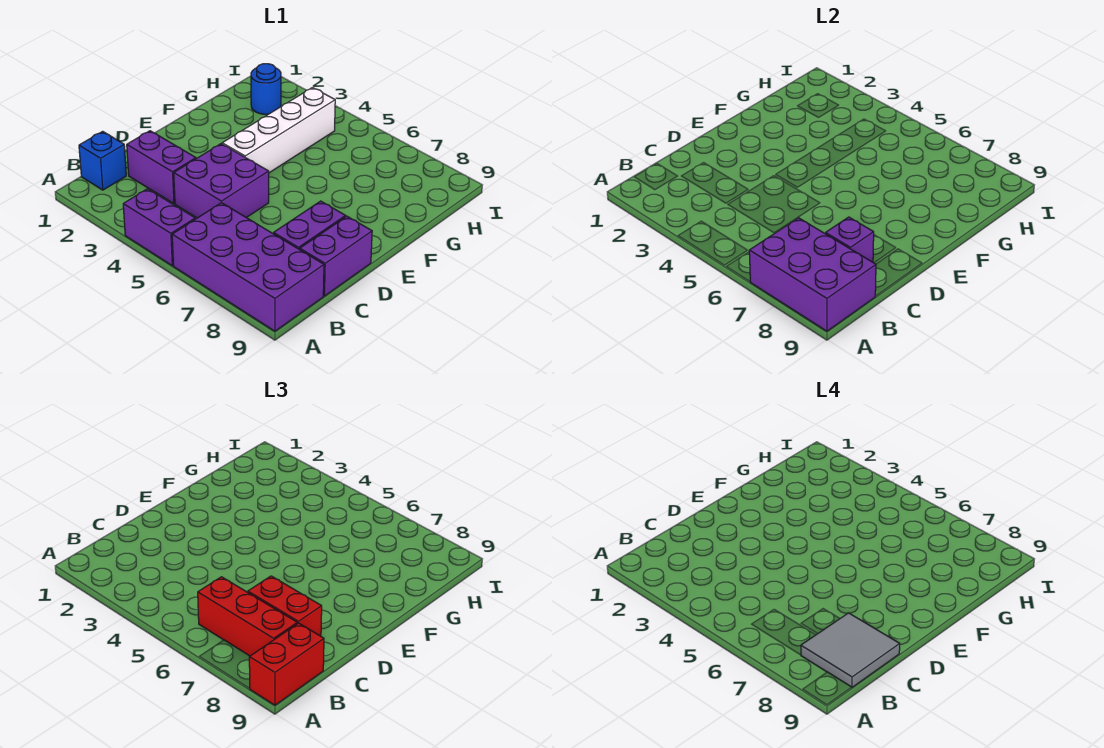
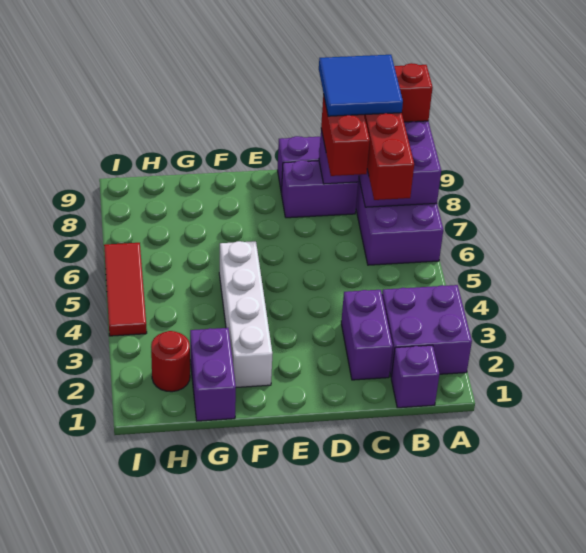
purple brick A4:A5 level 1 -> purple brick G1:G2 level 1
blue brick B1 level 1 -> purple brick B1 level 1
grey tile B8:C9 level 4 -> blue tile B8:C9 level 4
purple brick C4:D5 level 1 -> purple brick A2:B3 level 1
white brick E4:H4 level 1 -> white brick F2:F5 level 1
blue round brick H2 level 1 -> red round brick H2 level 1
none -> red tile I4:I6 level 1

